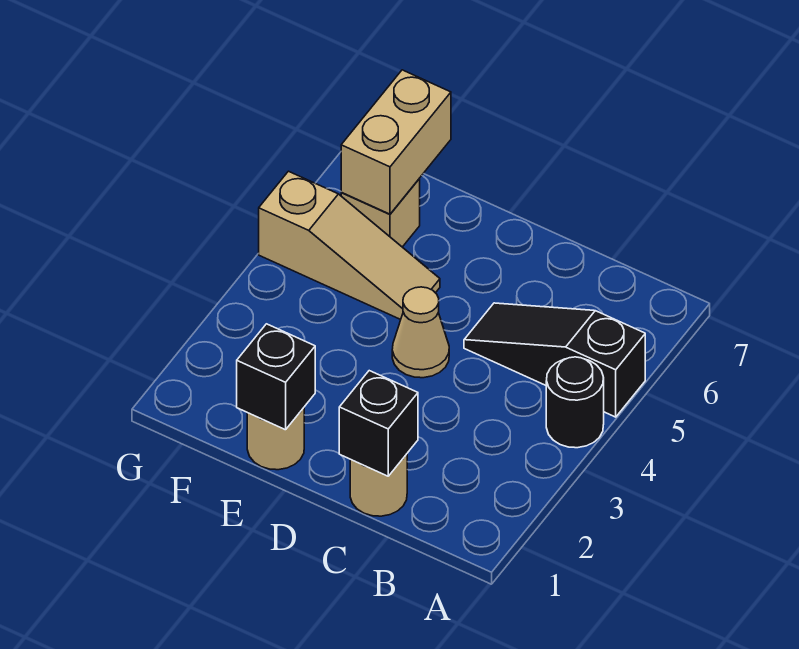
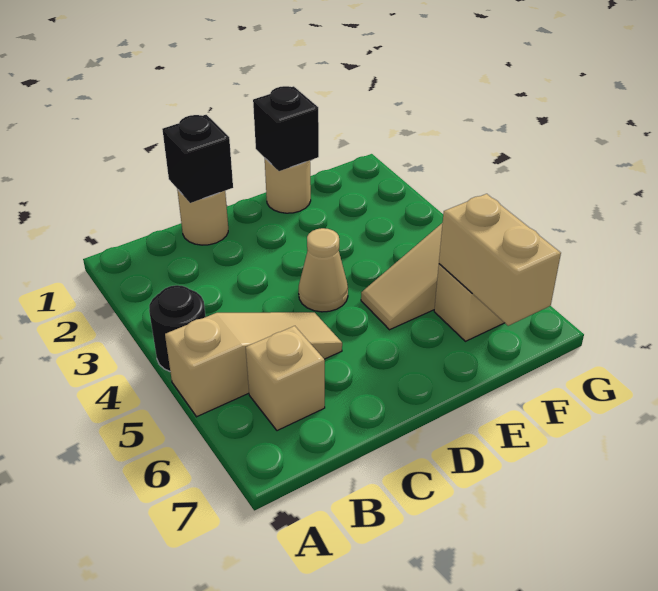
black slope A5:C5 level 1 top A -> tan slope A5:C5 level 1 top A
none -> tan brick B6 level 1

